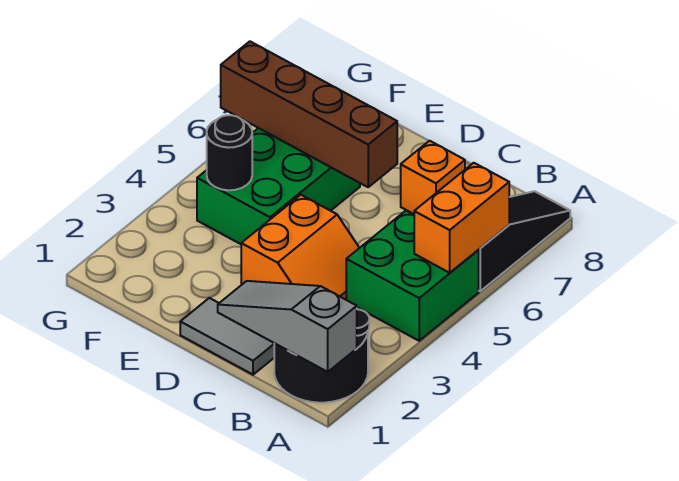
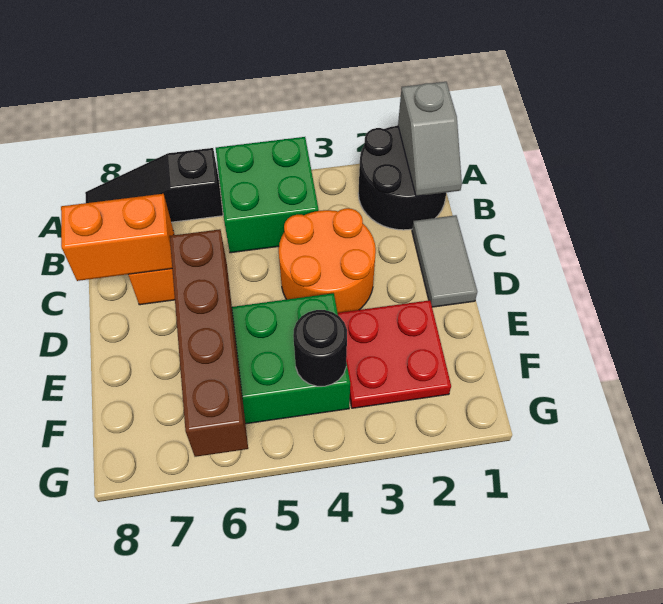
grey slope A1:C1 level 2 top A -> grey slope A1:B1 level 2 top A
orange brick A5:A6 level 2 -> orange brick C7:C8 level 2
orange slope C3:D4 level 1 top D -> orange round brick C3:D4 level 1
none -> red plate E2:F3 level 1

